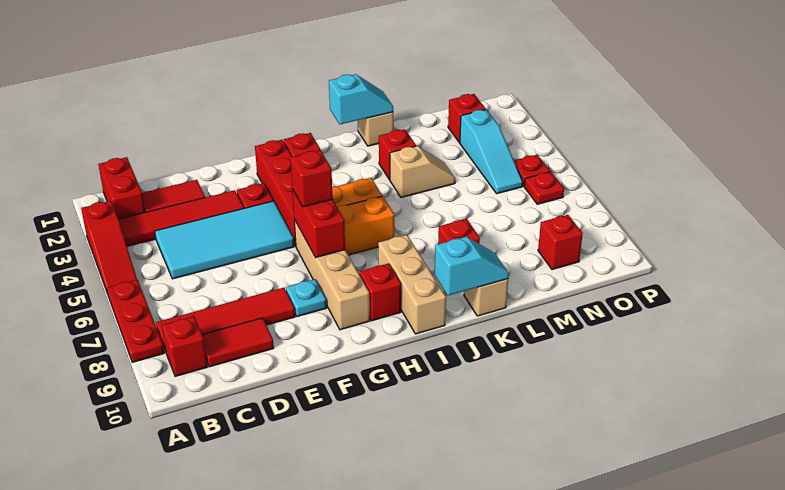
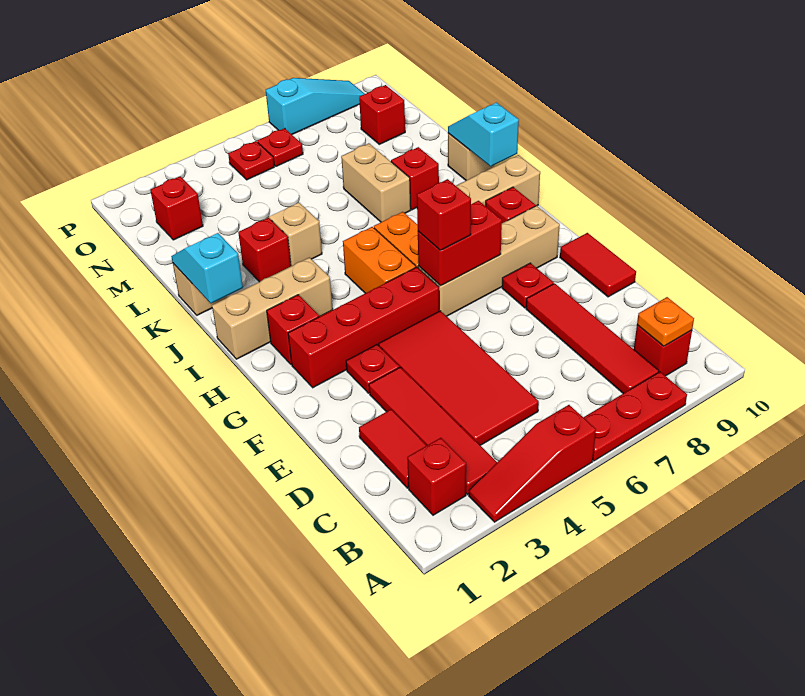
red slope A3:A5 level 1 top 3 -> red slope A3:A5 level 1 top 5
red brick B1:B2 level 1 -> red brick B2 level 1
none -> orange plate B9 level 2
cyan tile C4:F5 level 1 -> red tile C4:F5 level 1
red tile C9:D9 level 1 -> red tile E10:F10 level 1
cyan plate F8 level 1 -> red plate F8 level 1
none -> tan brick I1:I3 level 1
none -> tan brick K7:L7 level 1
cyan slope N3:N5 level 1 top 3 -> cyan slope P7:P9 level 1 top 7

